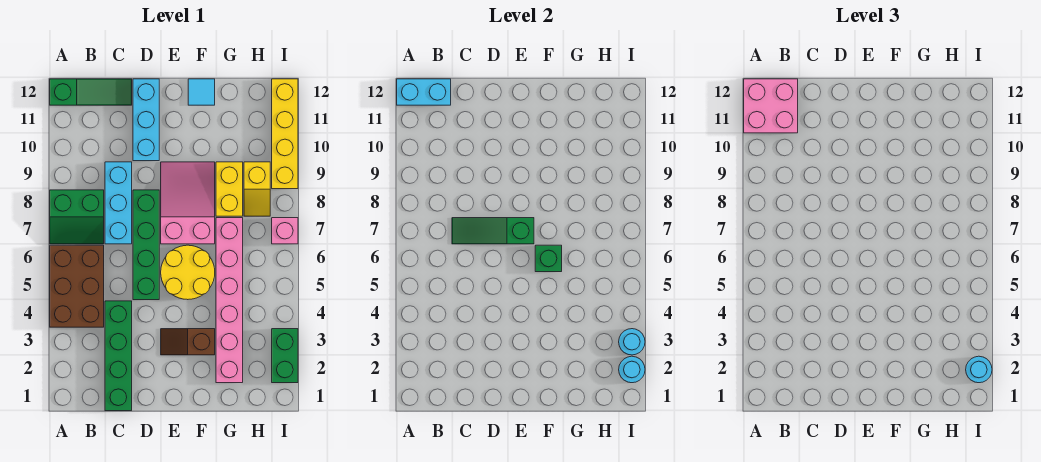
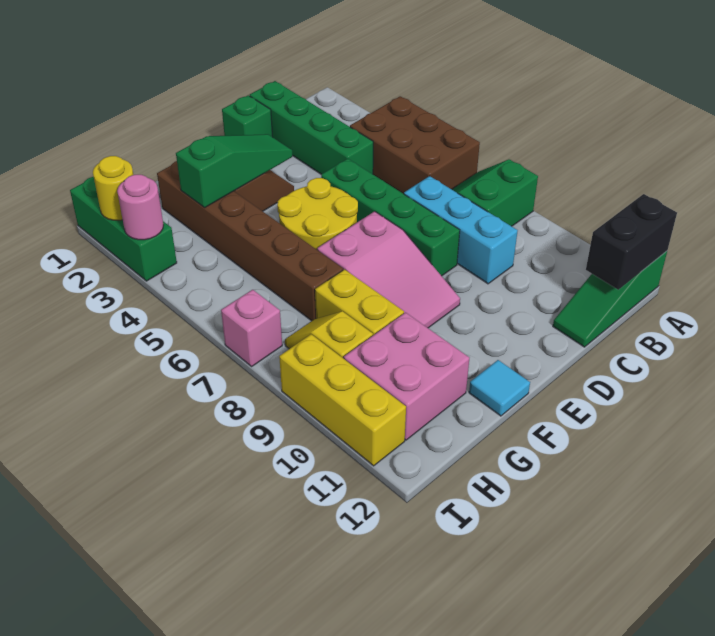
pink brick A11:B12 level 3 -> pink brick G10:H11 level 1
cyan brick A12:B12 level 2 -> black brick A12:B12 level 2
green slope C7:E7 level 2 top E -> green slope E3:G3 level 2 top G
cyan brick D10:D12 level 1 -> none
green brick F6 level 2 -> green brick D1 level 1
pink brick G2:G7 level 1 -> brown brick G2:G7 level 1
green brick I2:I3 level 1 -> green brick I1:I3 level 1
cyan round brick I2 level 2 -> yellow round brick I2 level 2
cyan round brick I2 level 3 -> none
cyan round brick I3 level 2 -> pink round brick I3 level 2
yellow brick I9:I12 level 1 -> yellow brick I9:I11 level 1

